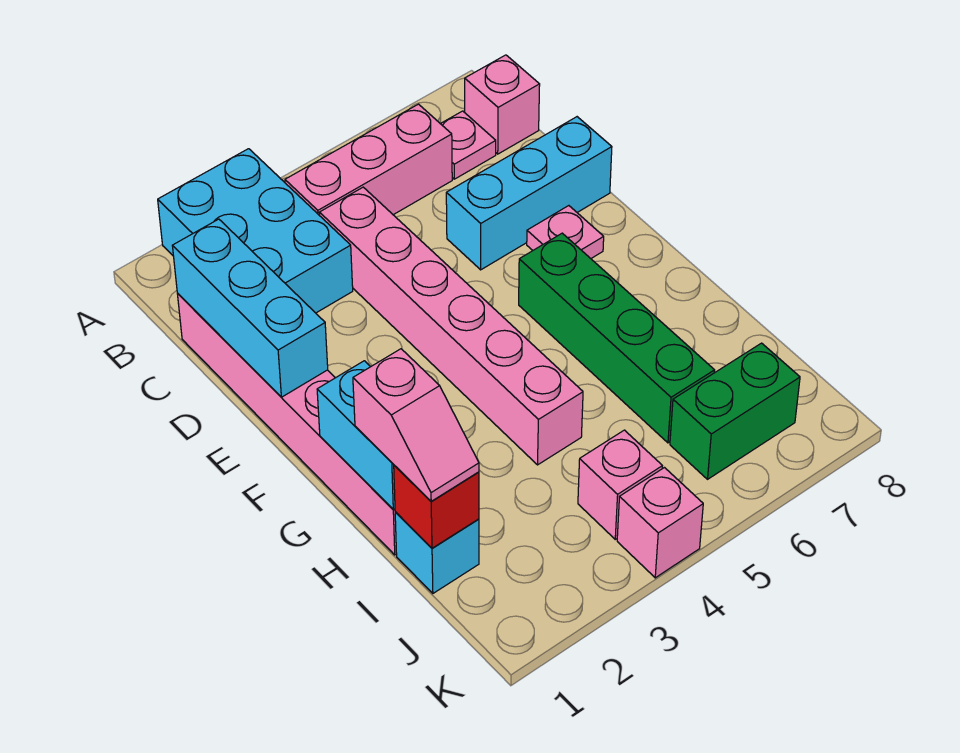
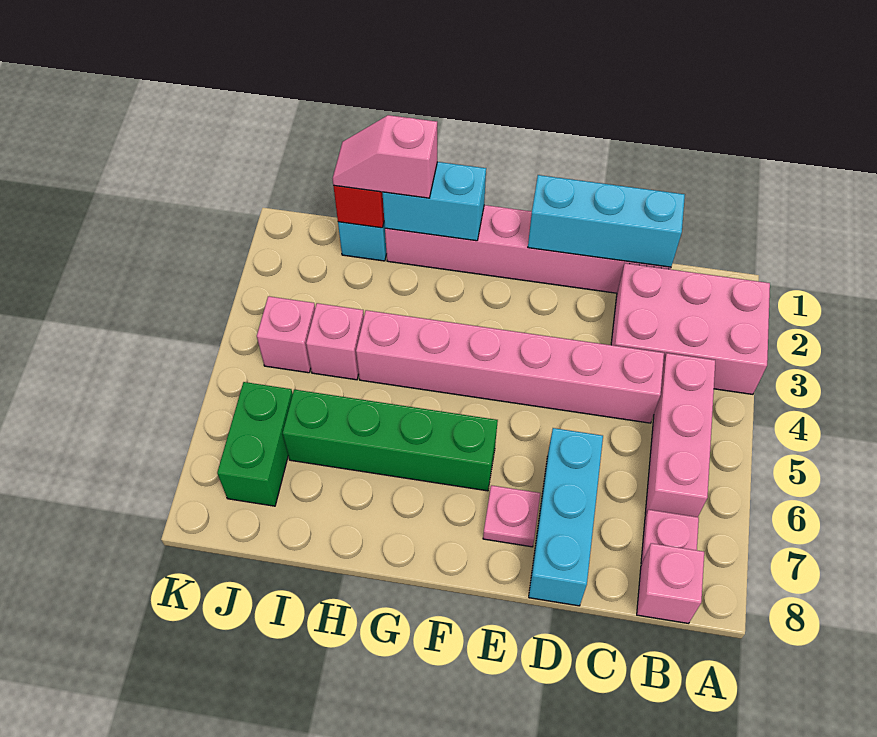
cyan brick A2:C3 level 1 -> pink brick A2:C3 level 1
pink brick K4 level 1 -> pink brick I4 level 1

